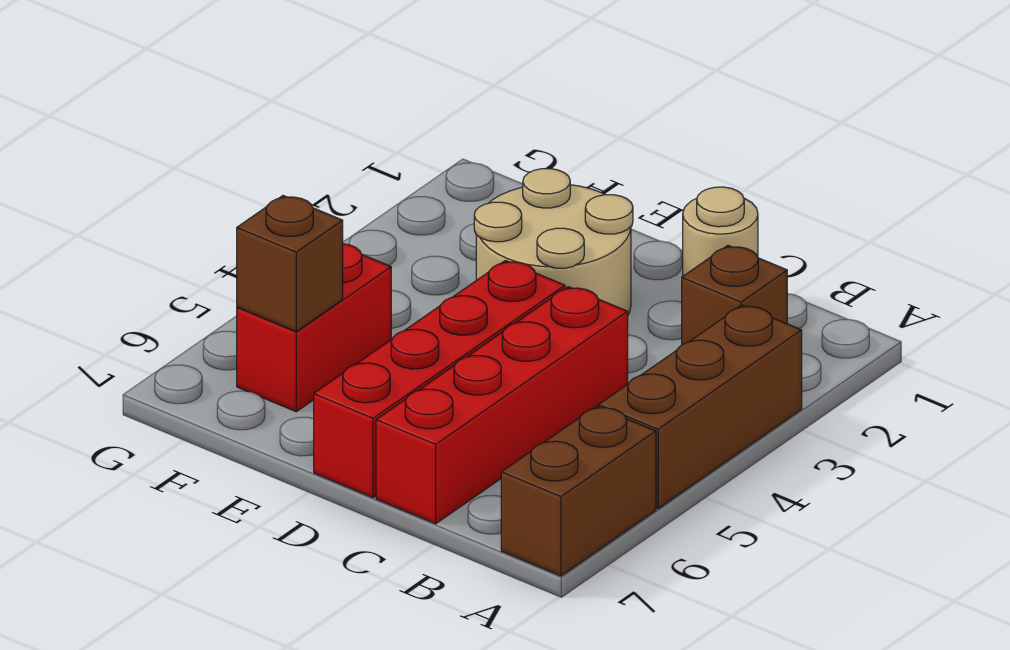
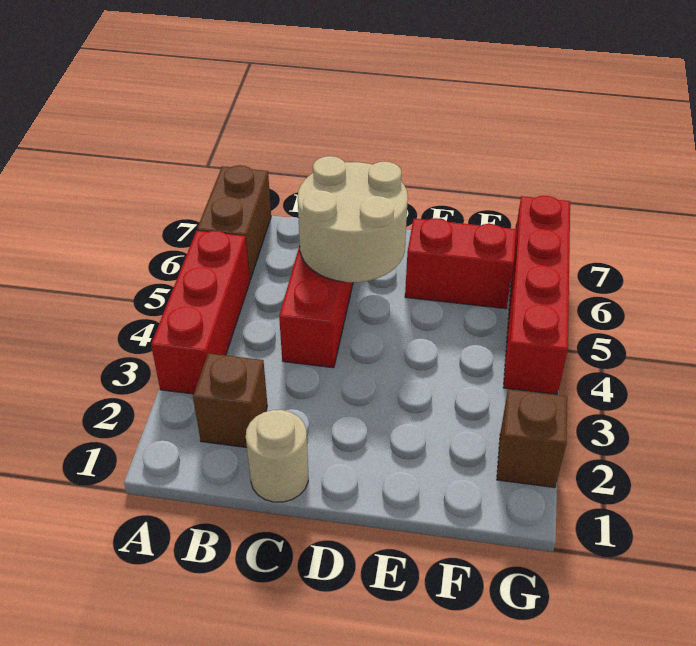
brown brick A3:A5 level 1 -> red brick A3:A5 level 1
tan round brick D2:E3 level 1 -> tan round brick C5:D6 level 2
red brick D4:D7 level 1 -> red brick G4:G7 level 1
red brick F5:F6 level 1 -> red brick E6:F6 level 1
brown brick F6 level 2 -> brown brick G2 level 1

